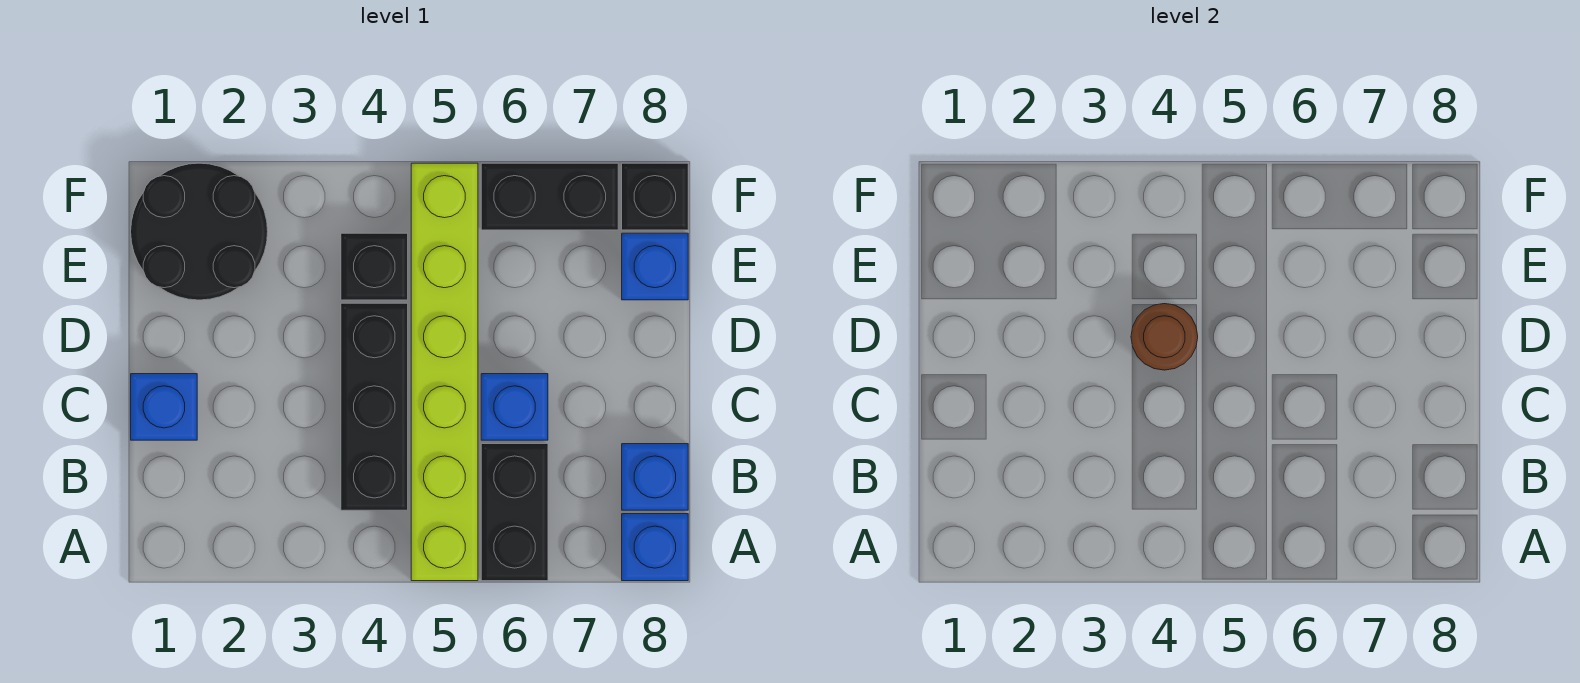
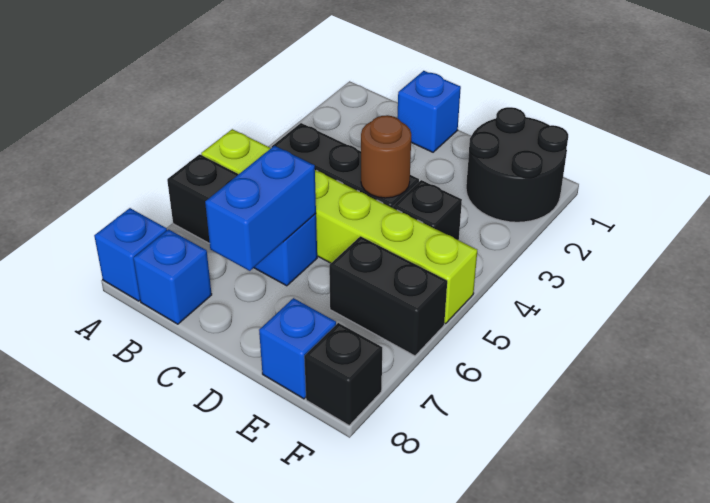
none -> blue brick C6:C7 level 2
black brick F6:F7 level 1 -> black brick E6:F6 level 1

